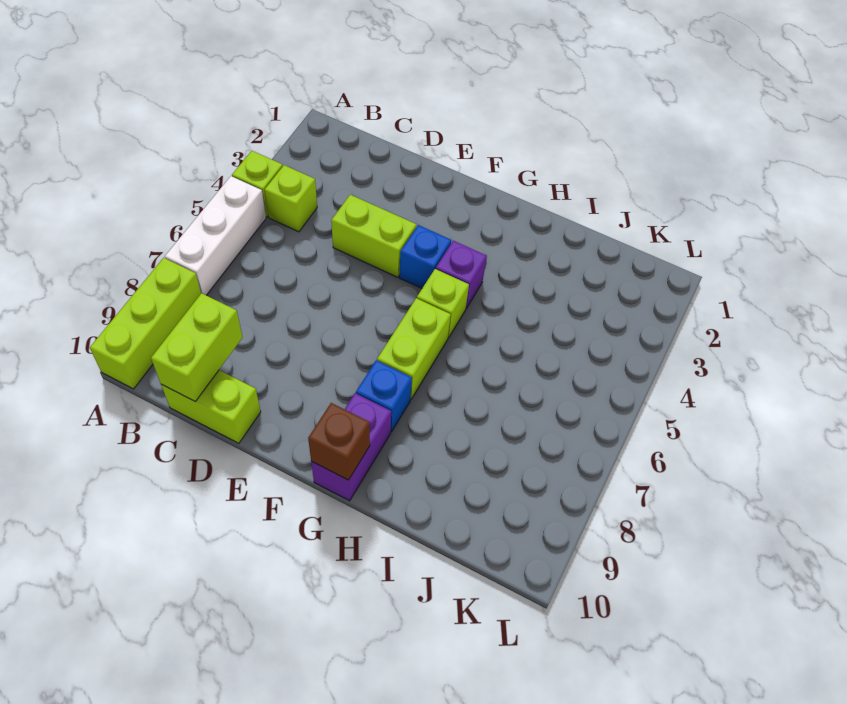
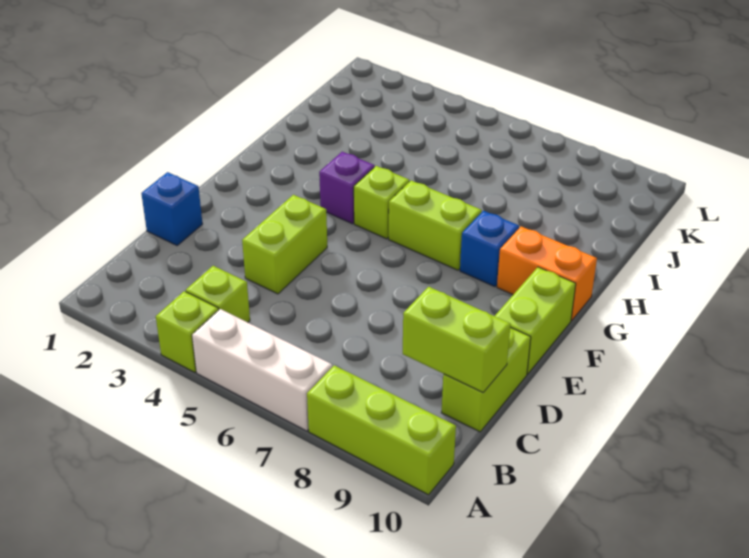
none -> lime brick E10:F10 level 1
blue brick F4 level 1 -> blue brick D1 level 1
purple brick G9:G10 level 1 -> orange brick G9:G10 level 1
brown brick G10 level 2 -> none

